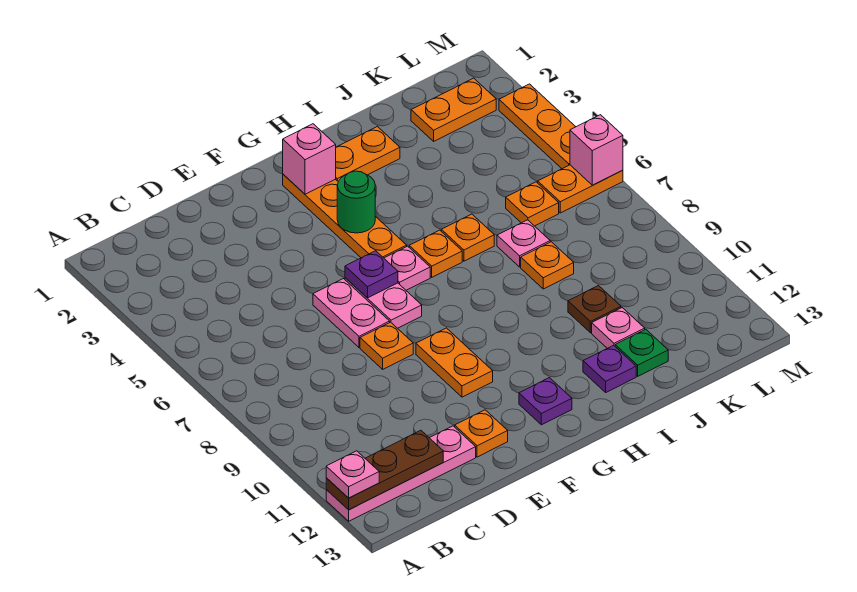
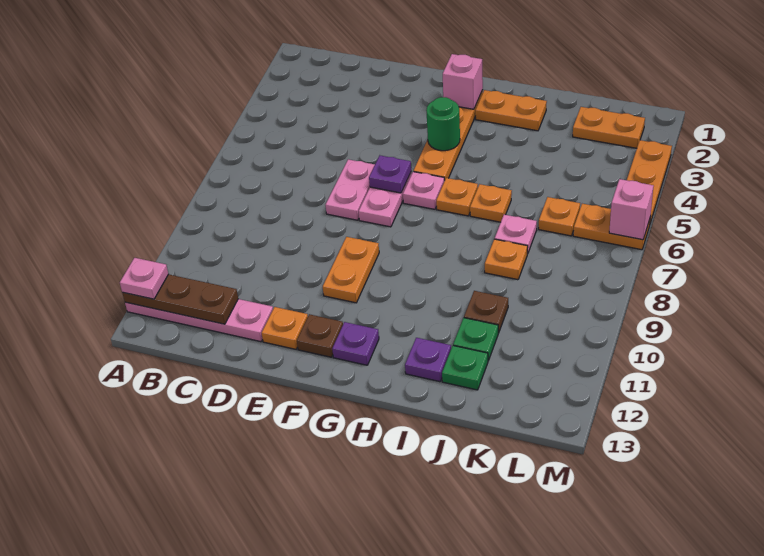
orange plate E8 level 1 -> none
none -> brown plate F12 level 1
pink plate J11 level 1 -> green plate J11 level 1

